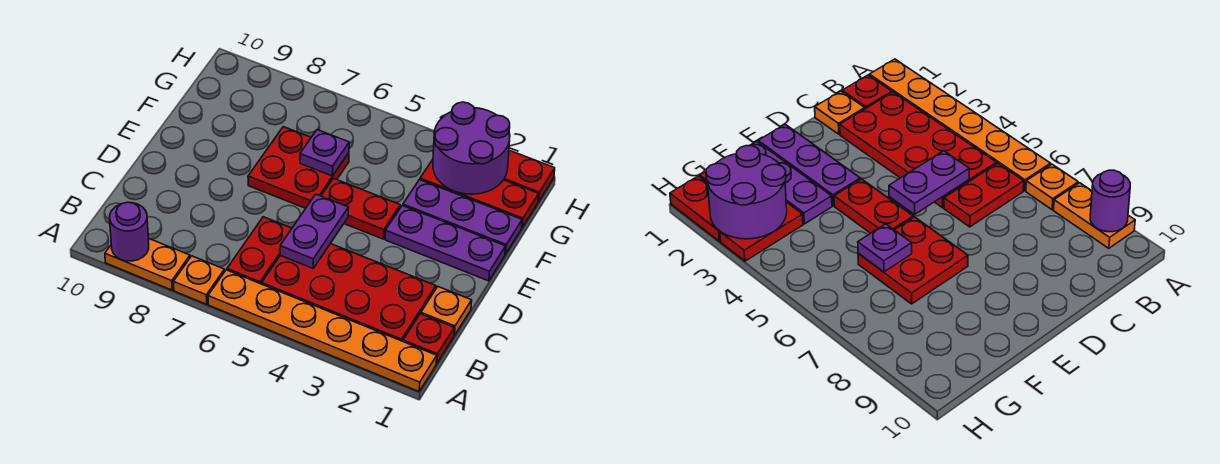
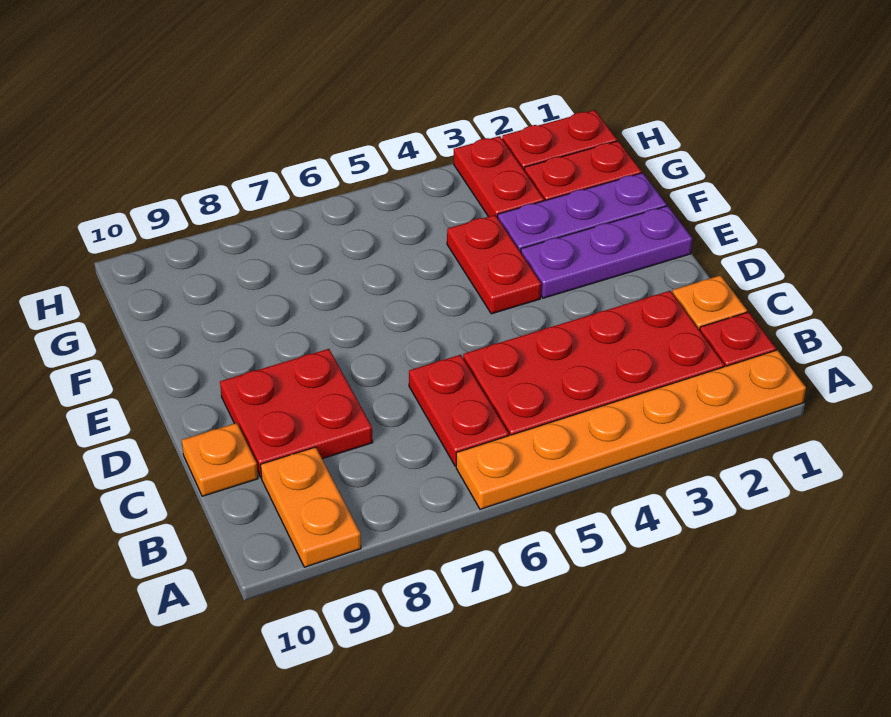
orange plate A7 level 1 -> orange plate C10 level 1
orange plate A8:A9 level 1 -> orange plate A9:B9 level 1
purple round brick A9 level 2 -> none
purple plate C5:D5 level 2 -> none
red plate E4:E5 level 1 -> red plate E4:F4 level 1
red plate E6:F7 level 1 -> red plate C8:D9 level 1
purple plate F6 level 2 -> none
purple round brick G2:H3 level 2 -> none

